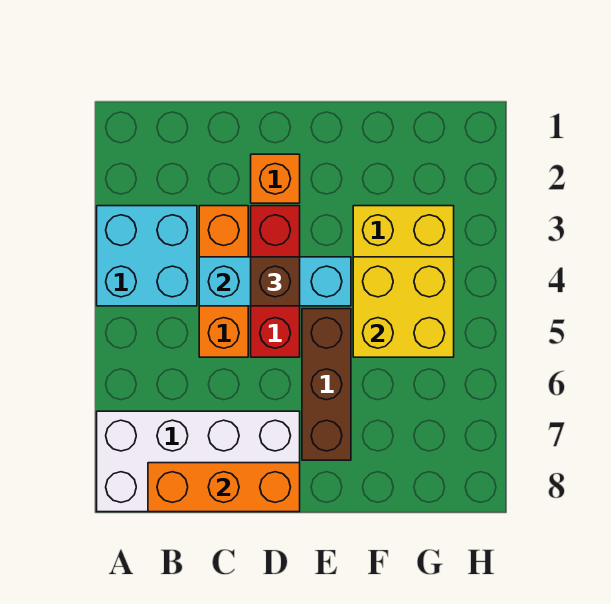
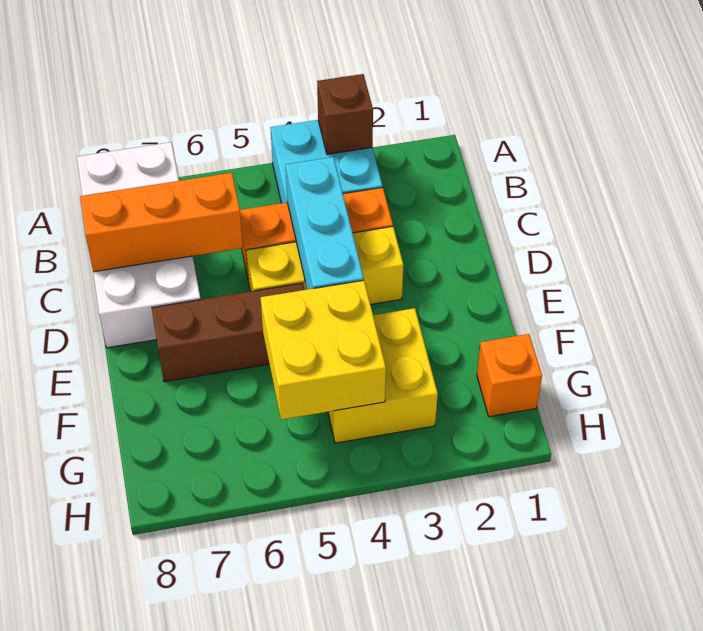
orange brick B8:D8 level 2 -> orange brick C6:C8 level 2
orange brick D2 level 1 -> orange brick G1 level 1
red brick D3:D5 level 1 -> yellow brick D3:D5 level 1
brown brick D4 level 3 -> brown brick A3 level 2

